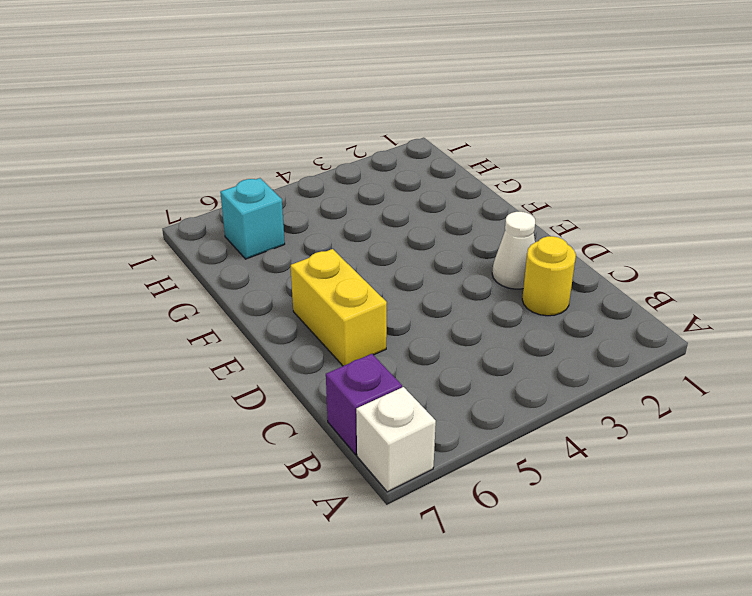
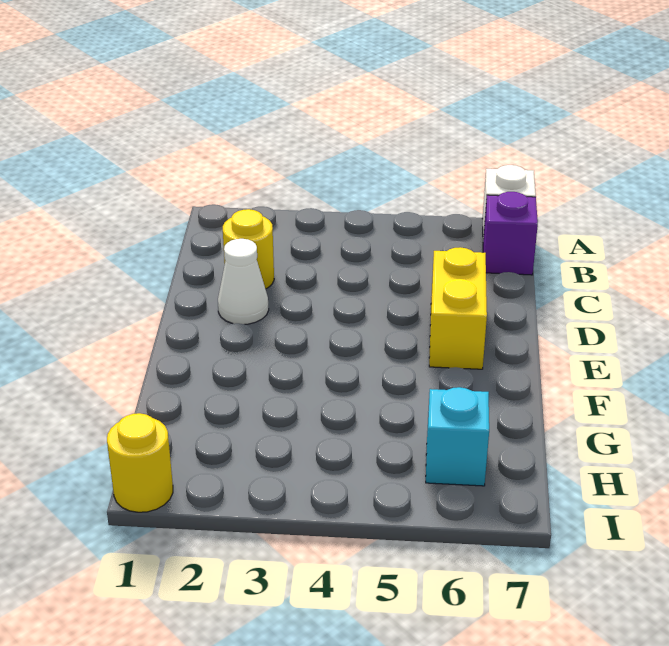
none -> yellow round brick I1 level 1

